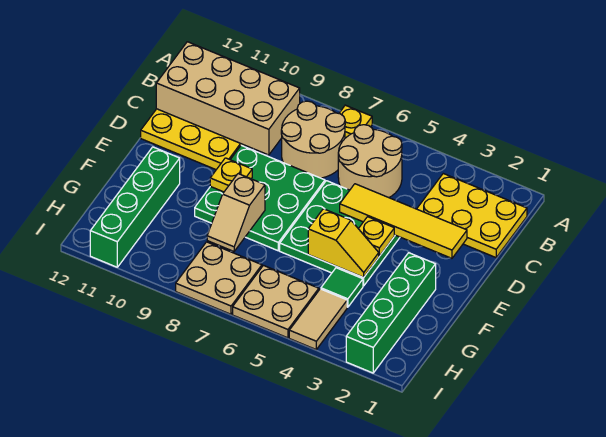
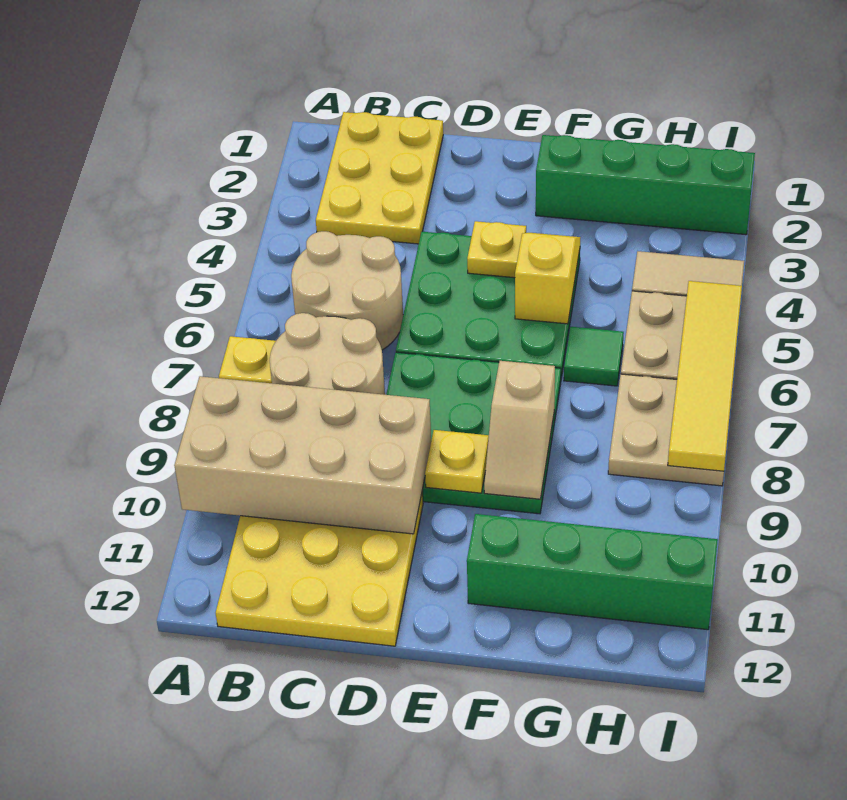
tan brick B9:C12 level 2 -> tan brick A9:D10 level 2
yellow tile D2:D5 level 2 -> yellow tile I5:I8 level 2
tan slope F8:G8 level 2 top F -> tan slope F8:F9 level 2 top 8
green tile G4 level 1 -> green tile G6 level 1

